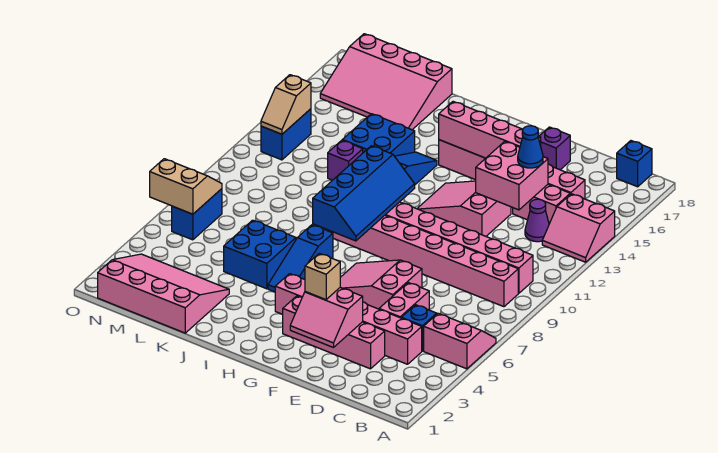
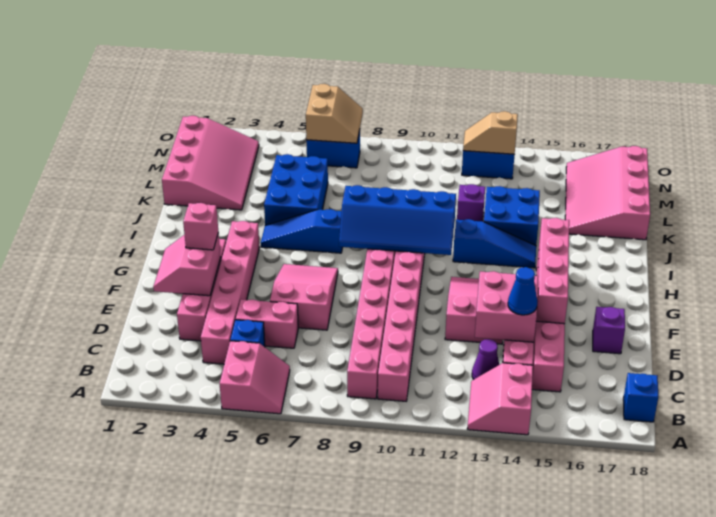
tan brick F3 level 3 -> pink brick F3 level 3
blue brick J5:K6 level 1 -> blue brick J5:L6 level 1

